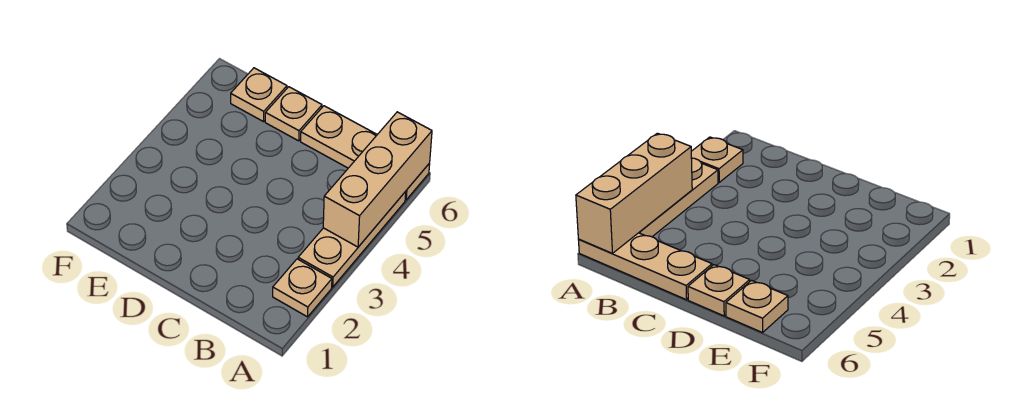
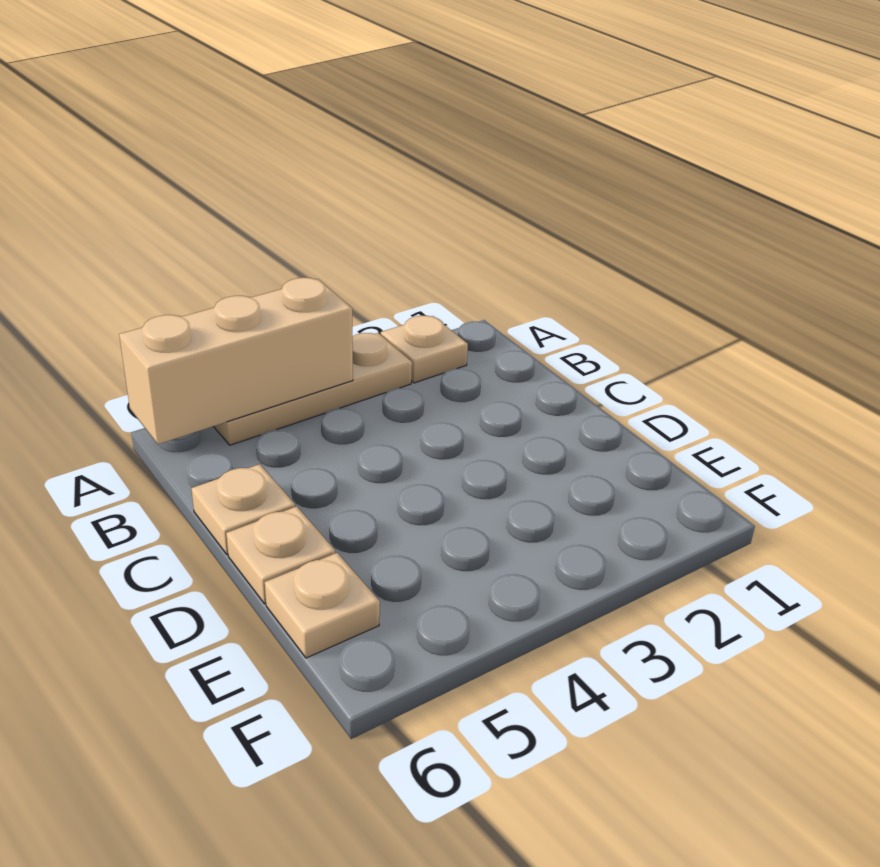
tan plate A6:C6 level 1 -> tan plate C6 level 1

